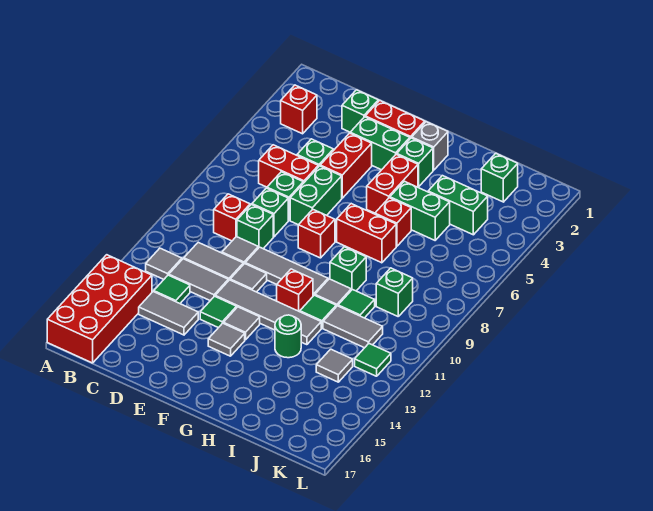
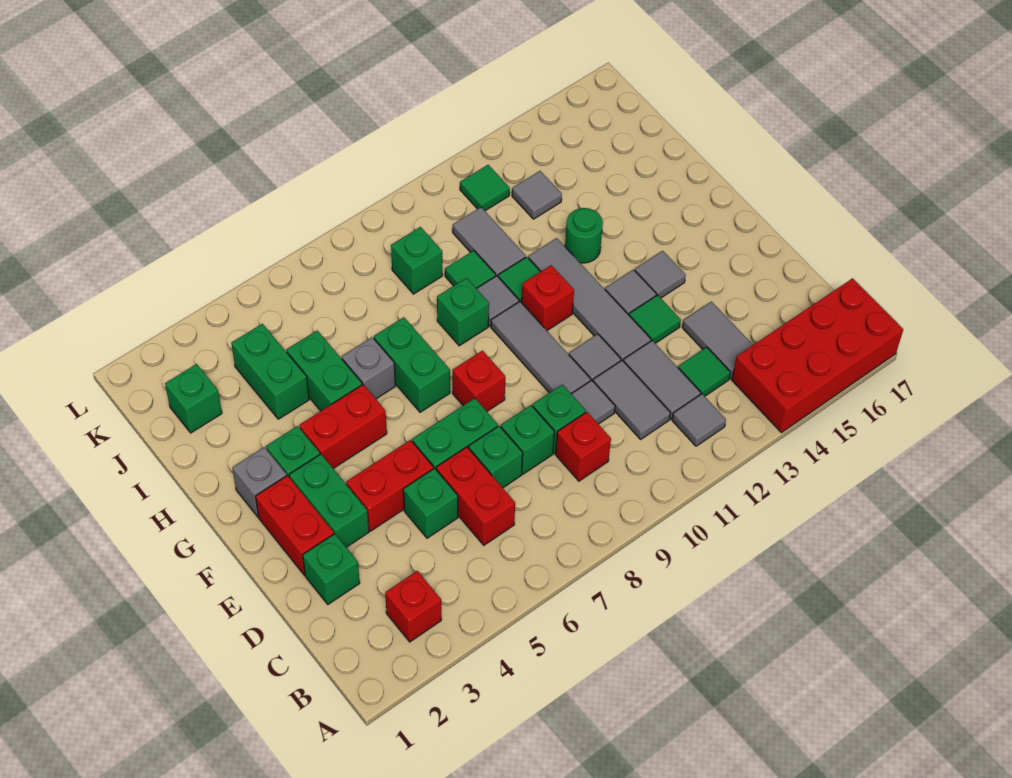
red brick G7:H7 level 1 -> green brick G7:H7 level 1
red brick H6 level 1 -> grey brick H6 level 1

